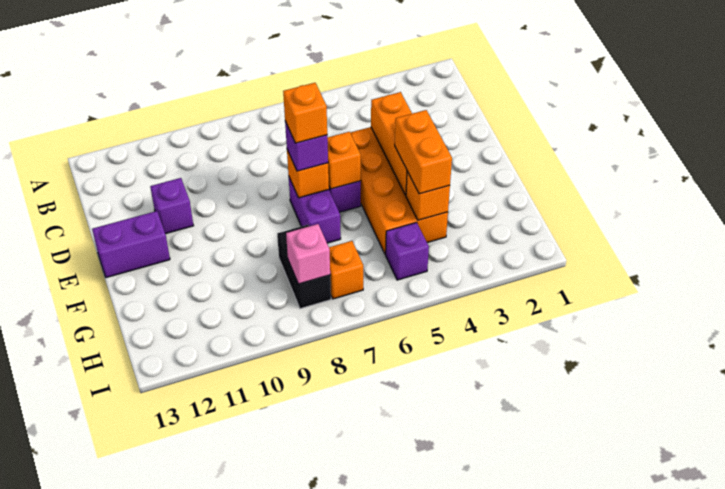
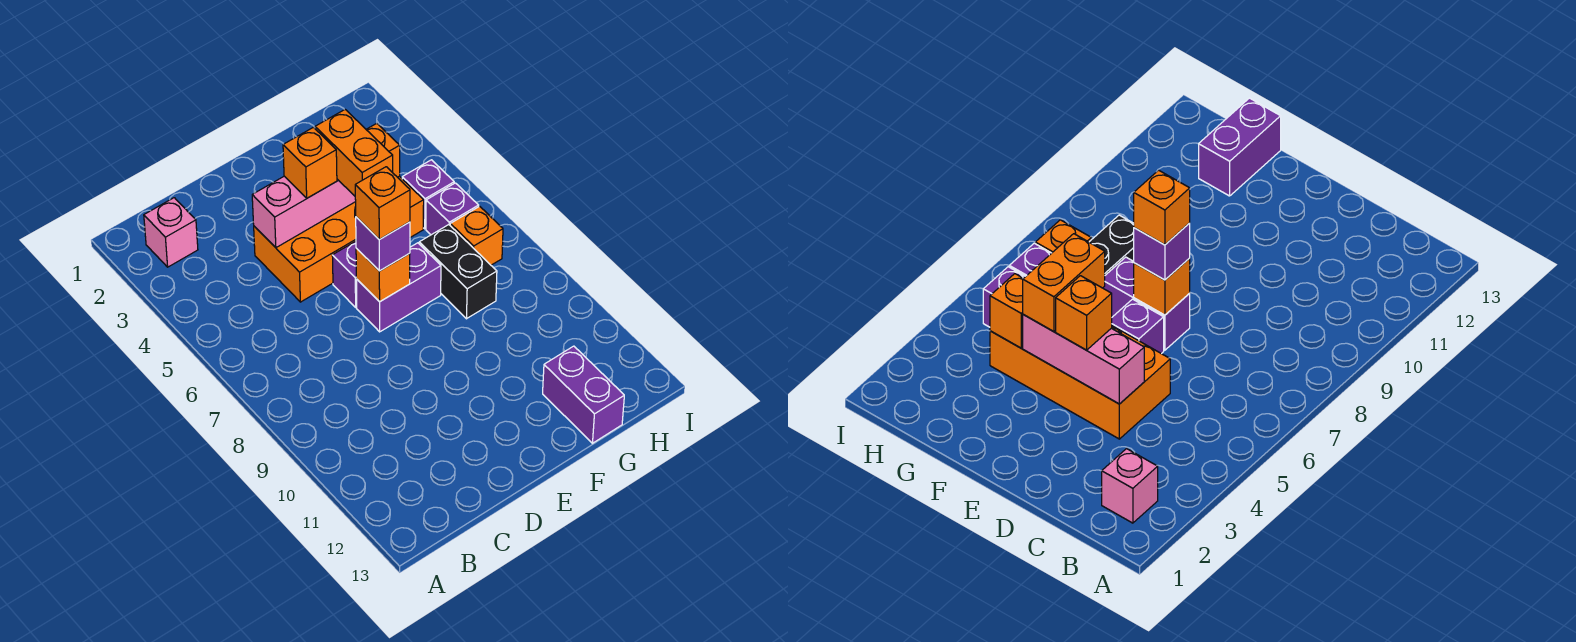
orange brick D4:F4 level 2 -> pink brick D4:F4 level 2
purple brick D11 level 1 -> purple brick H6 level 1
orange brick E6 level 2 -> orange brick E4 level 3
purple brick E12:E13 level 1 -> purple brick G12:G13 level 1
orange brick F4:G4 level 3 -> orange brick F4:F5 level 3
black brick G8:H8 level 1 -> black brick G7:G8 level 1
pink brick H8 level 2 -> pink brick B2 level 1

